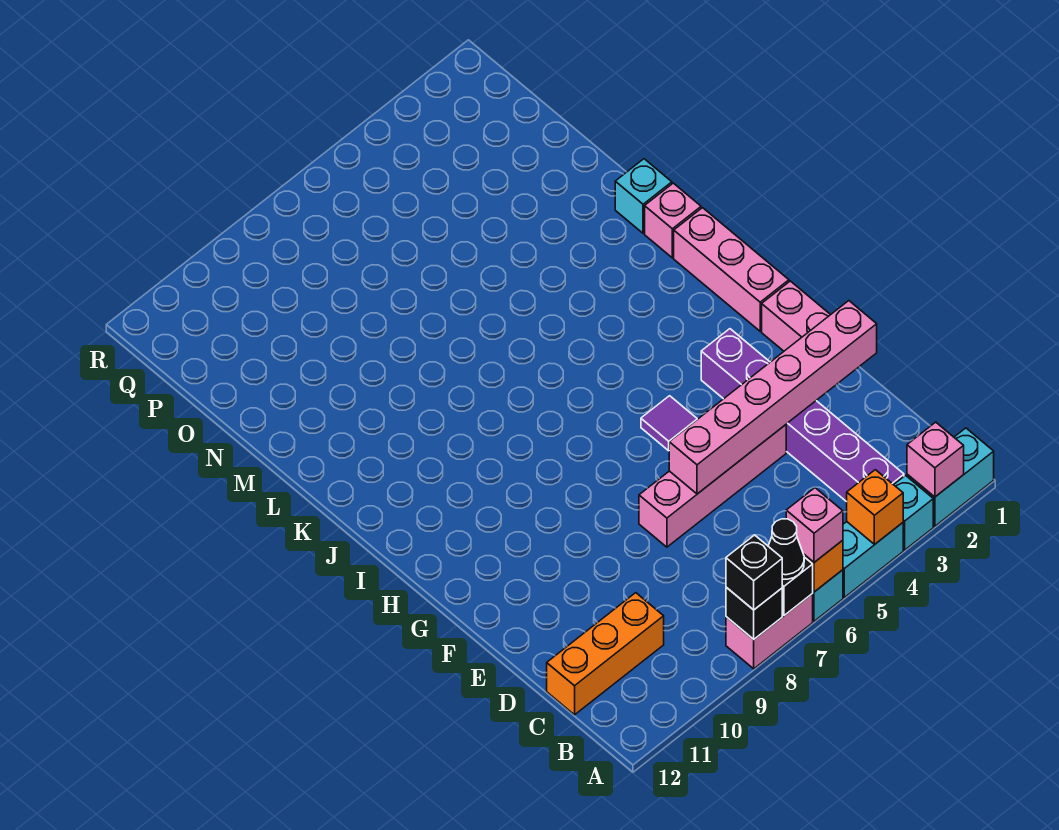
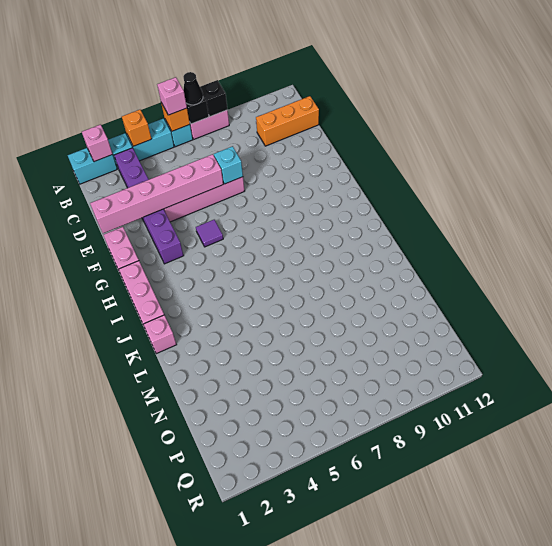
black brick A8 level 3 -> none
cyan brick L1 level 1 -> cyan brick E7 level 2

